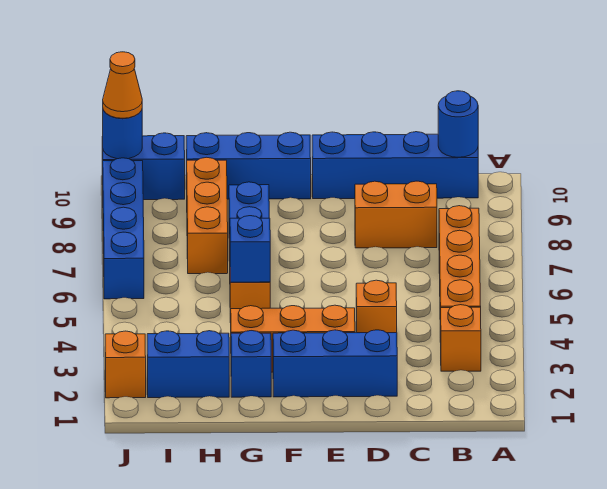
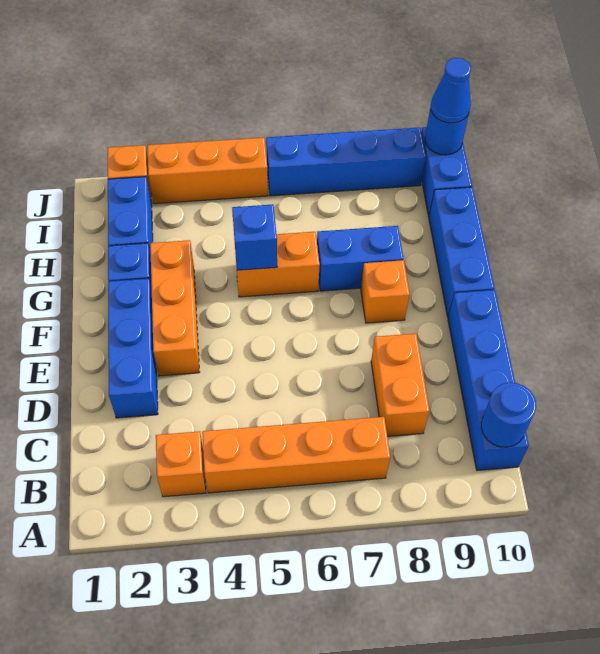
orange brick D4 level 1 -> orange brick F8 level 1
orange brick H7:H9 level 1 -> orange brick J3:J5 level 1
orange cone J10 level 3 -> blue cone J10 level 3

